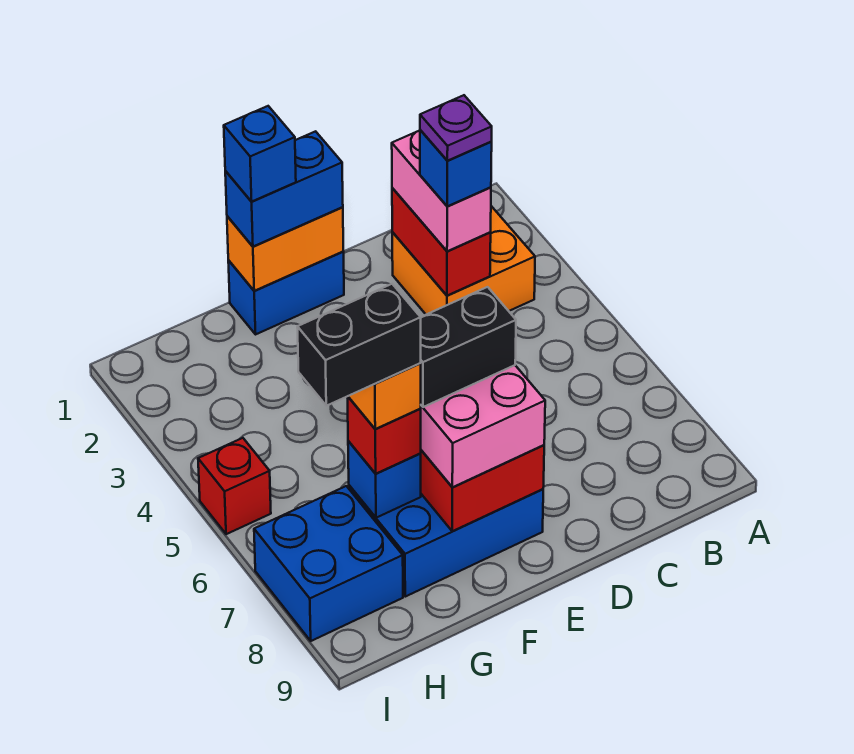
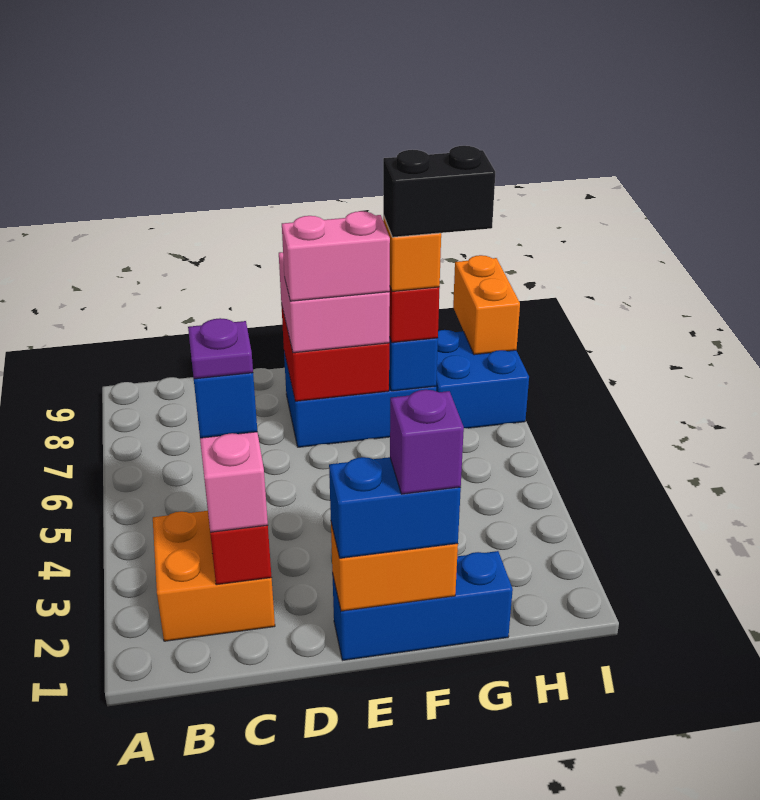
blue brick E1:F1 level 1 -> blue brick E1:G1 level 1
black brick E7:F7 level 4 -> pink brick E7:F7 level 4
blue brick F1 level 4 -> purple brick F1 level 4
red brick I5 level 1 -> none
none -> orange brick I8:I9 level 2

